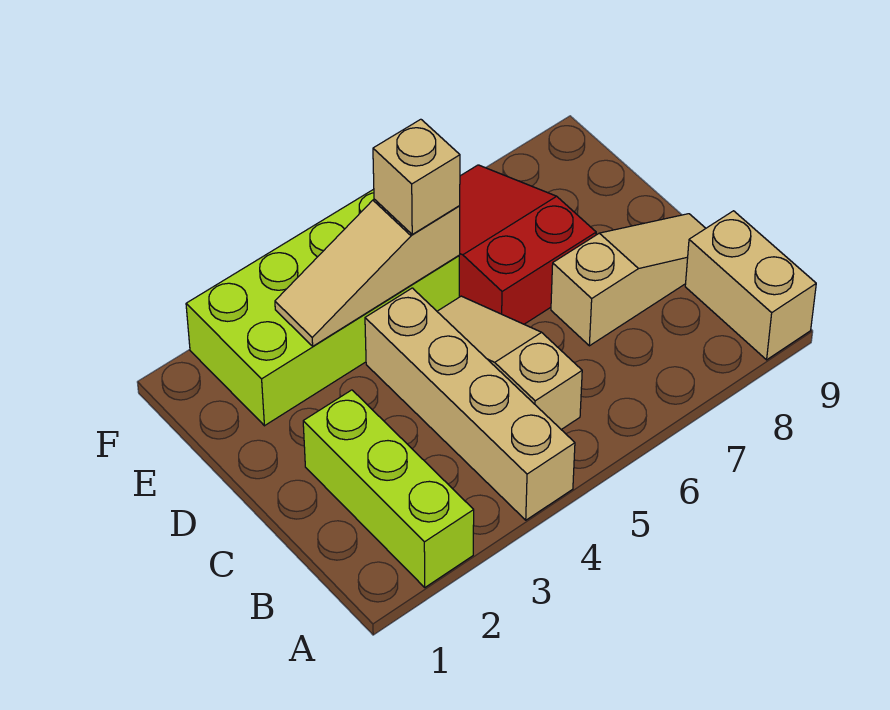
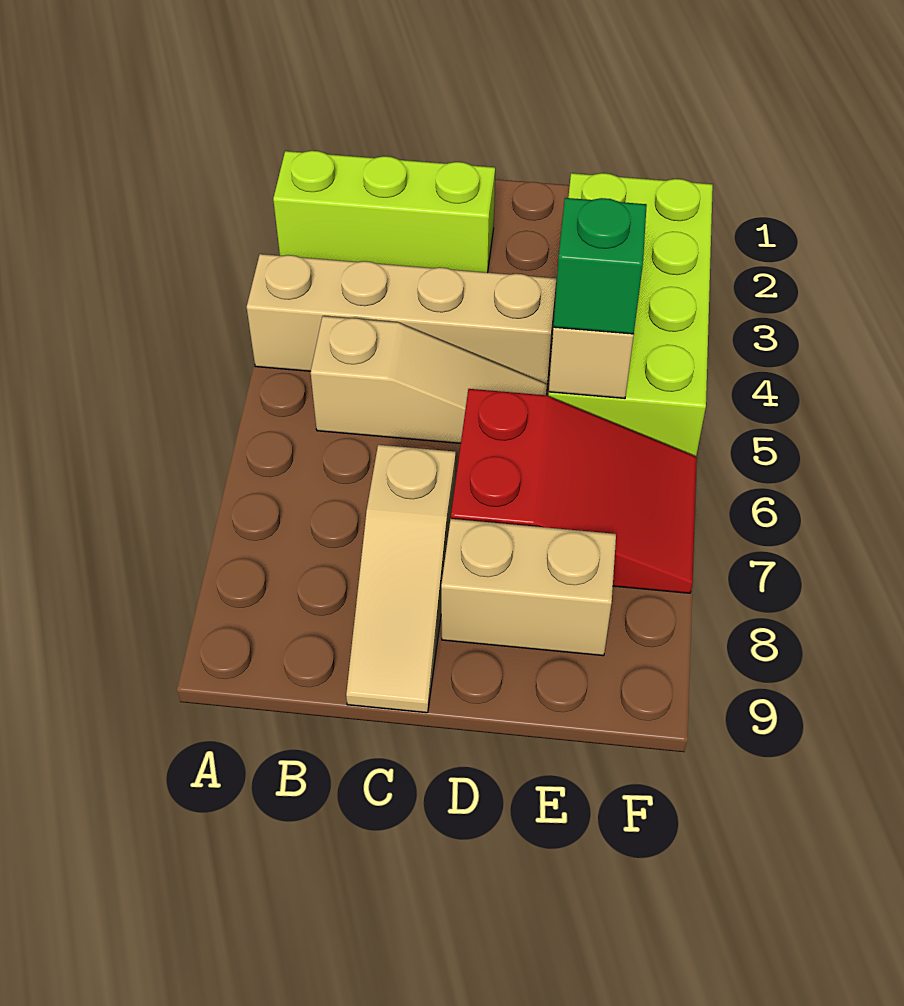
tan brick A9:B9 level 1 -> tan brick D8:E8 level 1
tan brick E5 level 3 -> green brick E5 level 3

